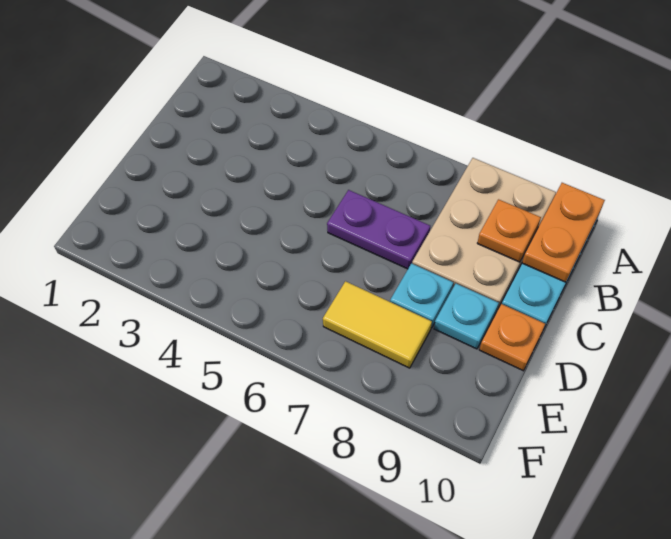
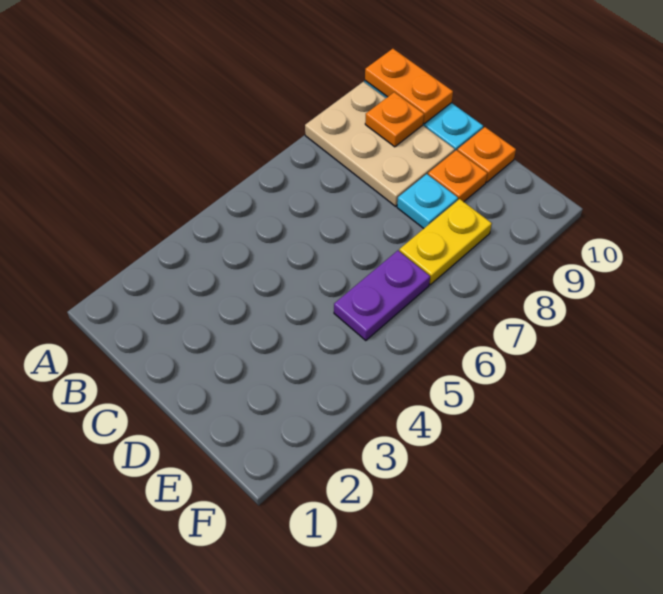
purple plate C6:C7 level 1 -> purple plate E5:E6 level 1
cyan plate D9 level 1 -> orange plate D9 level 1
yellow tile E7:E8 level 1 -> yellow plate E7:E8 level 1

